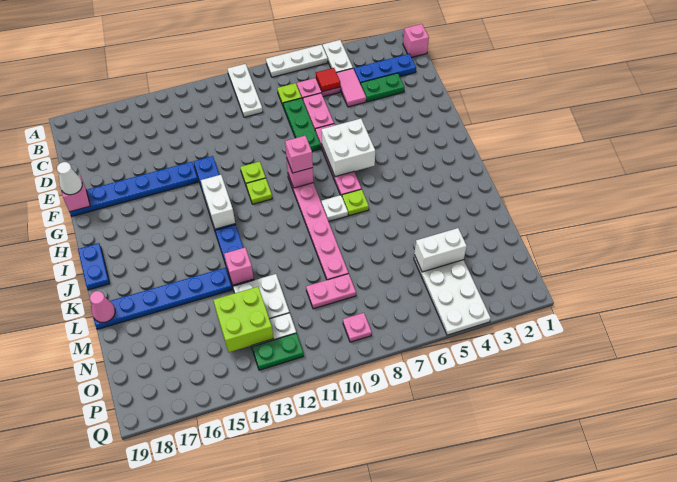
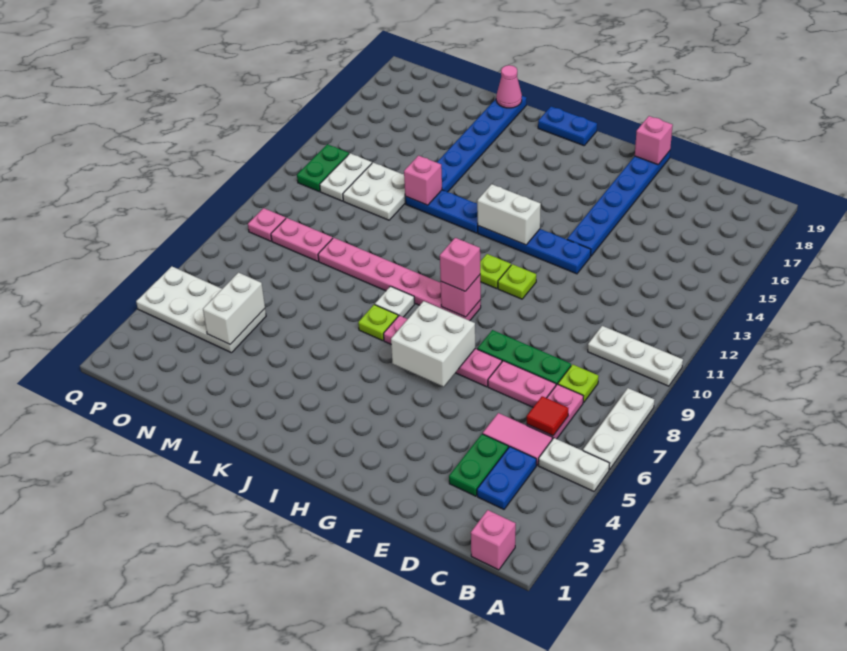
blue plate C2:C4 level 1 -> blue plate C3:C4 level 1
white cone F19 level 3 -> none
pink plate N9:N10 level 1 -> pink plate N9:O9 level 1
lime brick N13:O14 level 2 -> none

